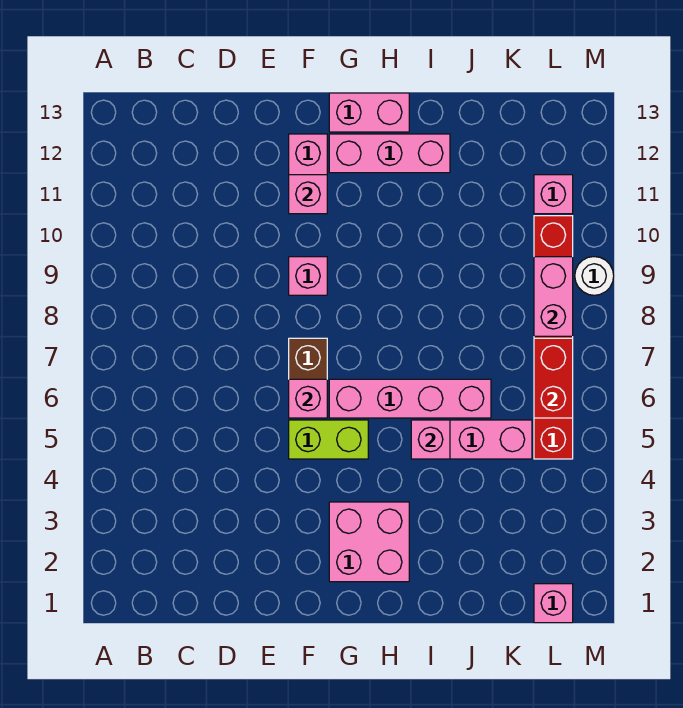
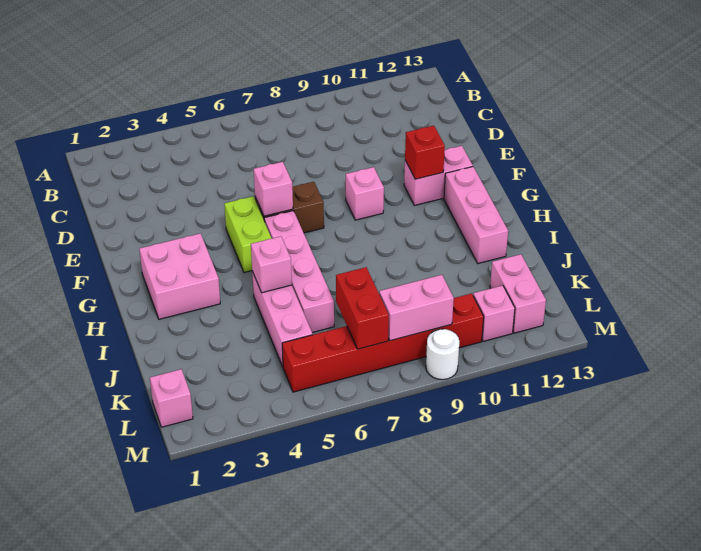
pink brick F11 level 2 -> red brick F11 level 2
pink brick G13:H13 level 1 -> pink brick K12:L12 level 1
red brick L6:L7 level 2 -> red brick K7:L7 level 2

